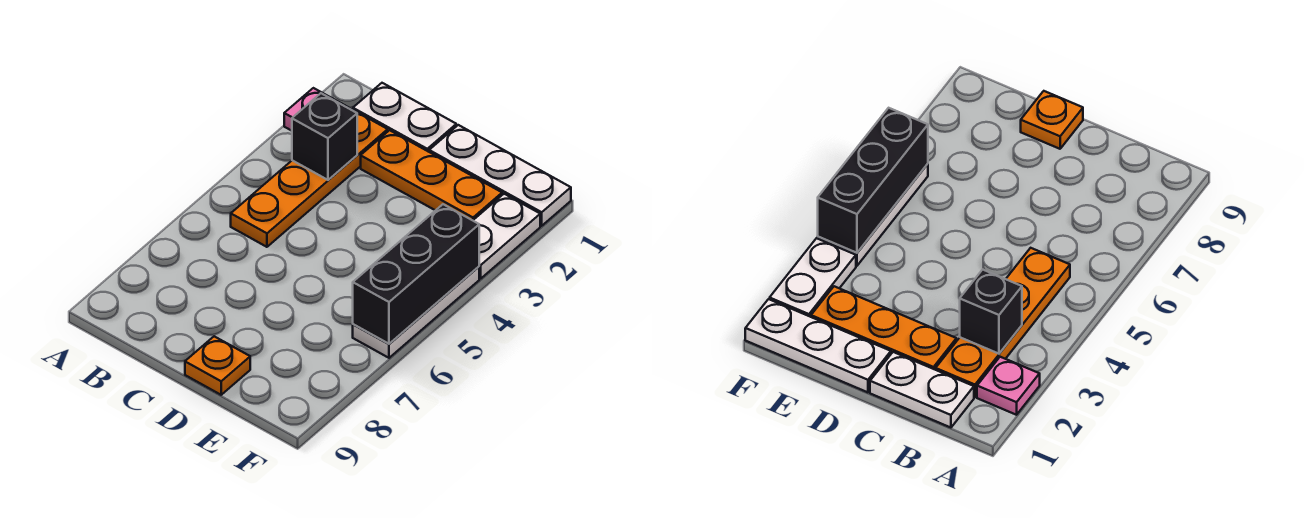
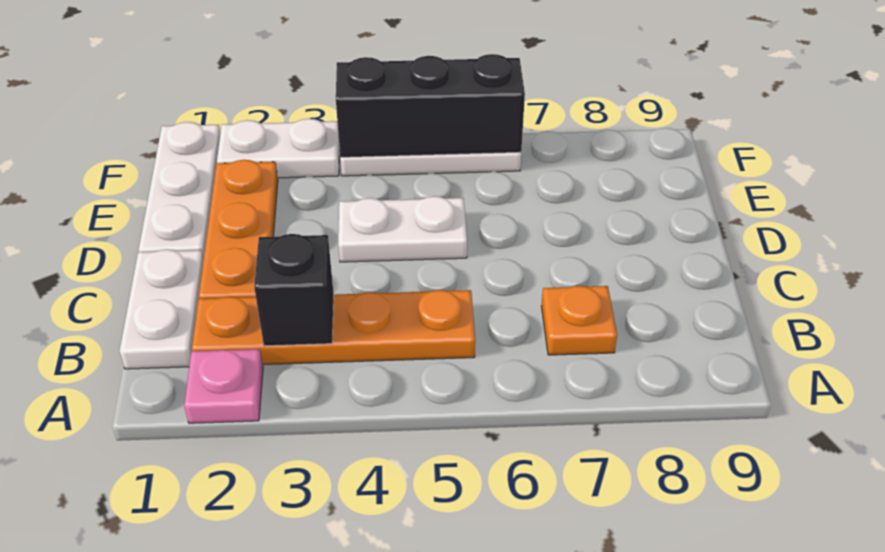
none -> white plate D4:D5 level 1
orange plate D9 level 1 -> orange plate B7 level 1

